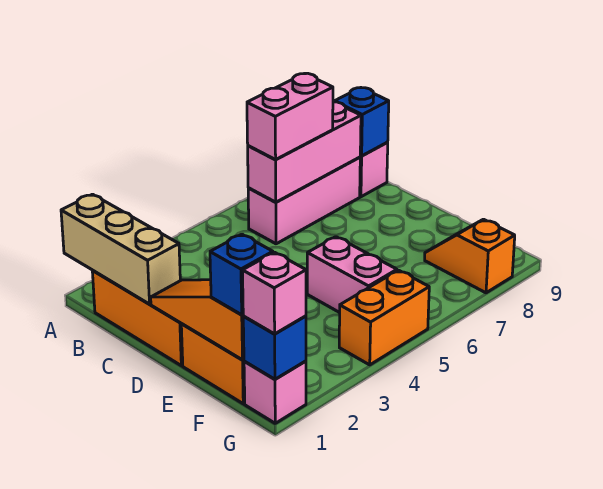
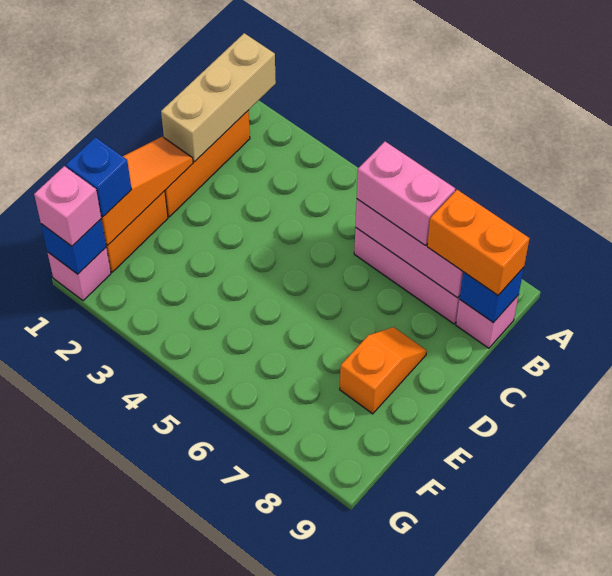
pink brick E5:F5 level 1 -> none
orange slope F8:G8 level 1 top G -> orange slope D8:E8 level 1 top E
orange brick G4:G5 level 1 -> orange brick B8:B9 level 3

